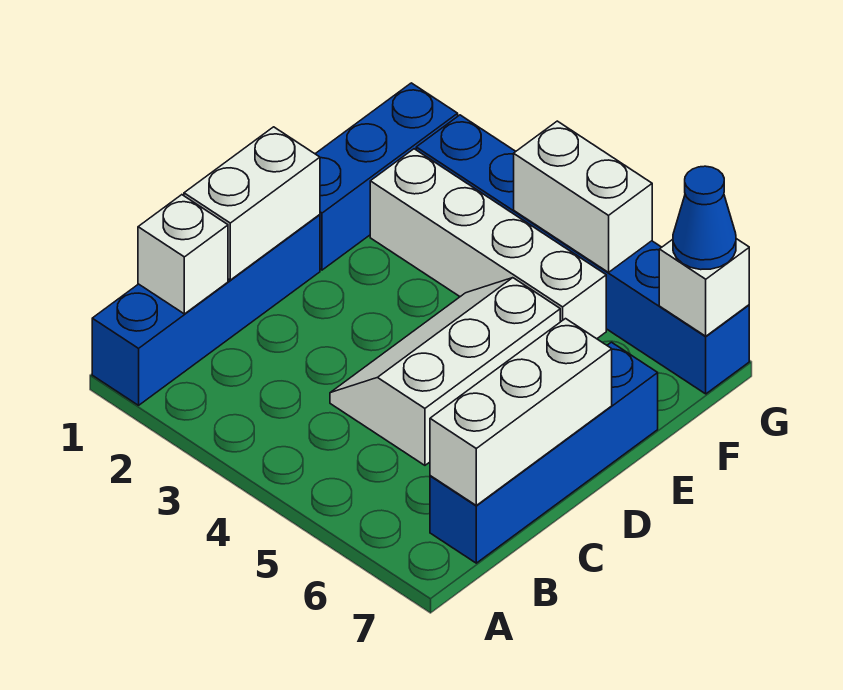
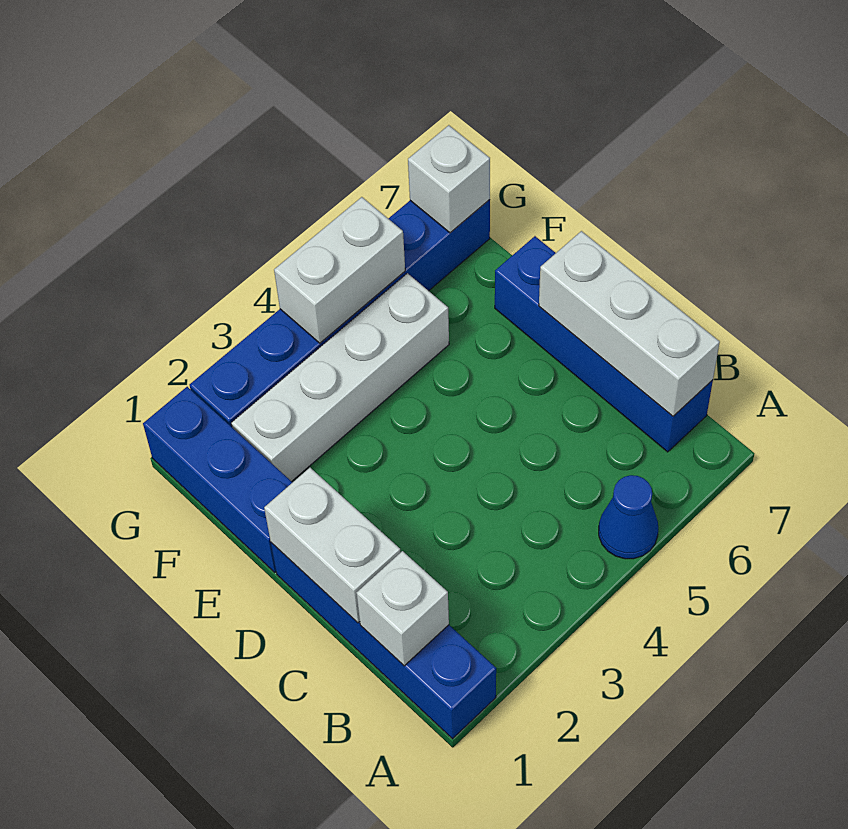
white slope C4:E5 level 1 top 5 -> none
blue cone G7 level 3 -> blue cone A5 level 1

